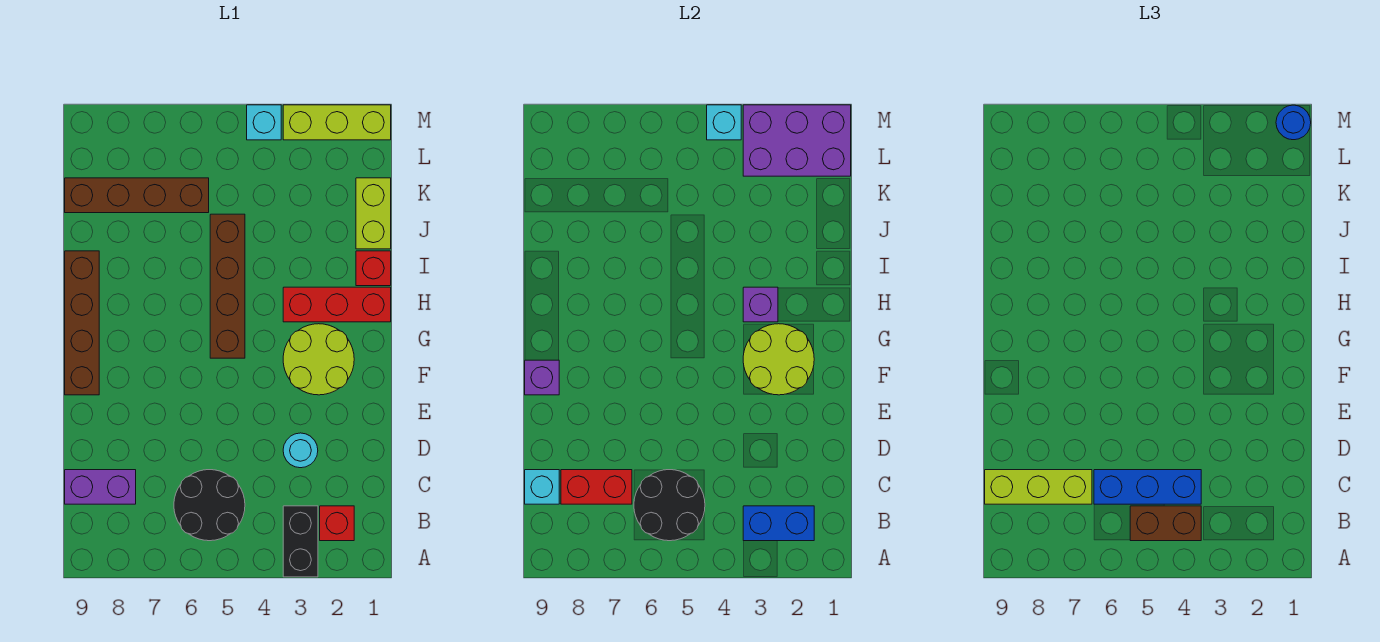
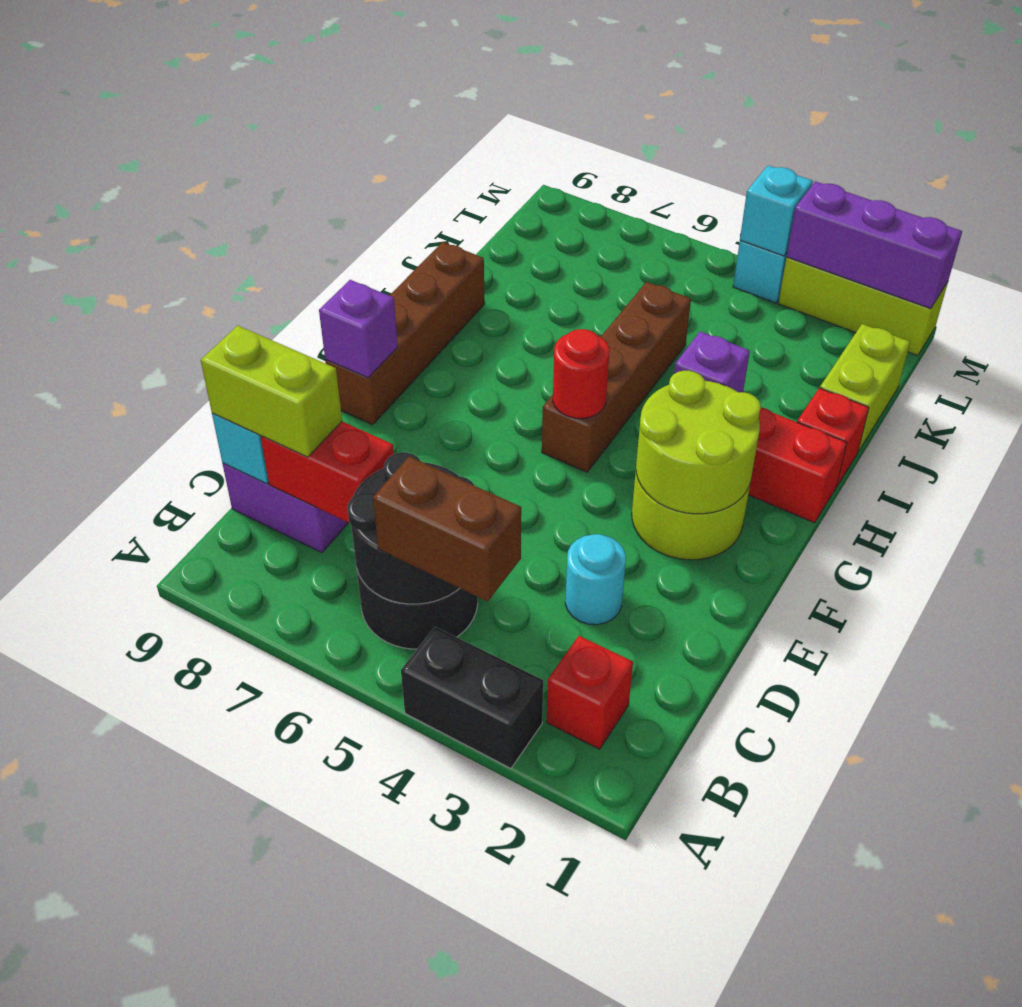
black brick A3:B3 level 1 -> black brick A3:A4 level 1
blue brick B2:B3 level 2 -> none
blue brick C4:C6 level 3 -> none
lime brick C7:C9 level 3 -> lime brick C8:C9 level 3
none -> red round brick G5 level 2
brown brick K6:K9 level 1 -> none
purple brick L1:M3 level 2 -> purple brick M1:M3 level 2
blue round brick M1 level 3 -> none

